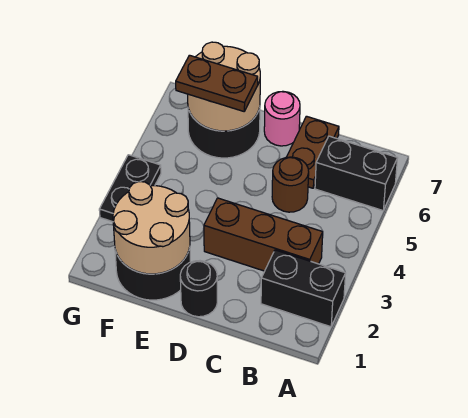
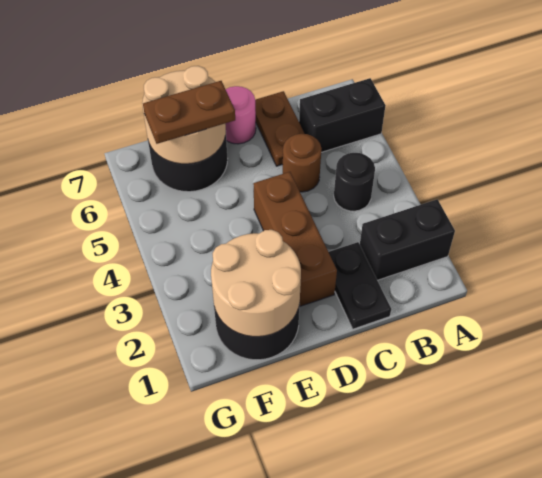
brown brick B3:D3 level 1 -> brown brick D2:D4 level 1
black round brick D1 level 1 -> black round brick B4 level 1
black plate G3:G4 level 1 -> black plate C1:C2 level 1

